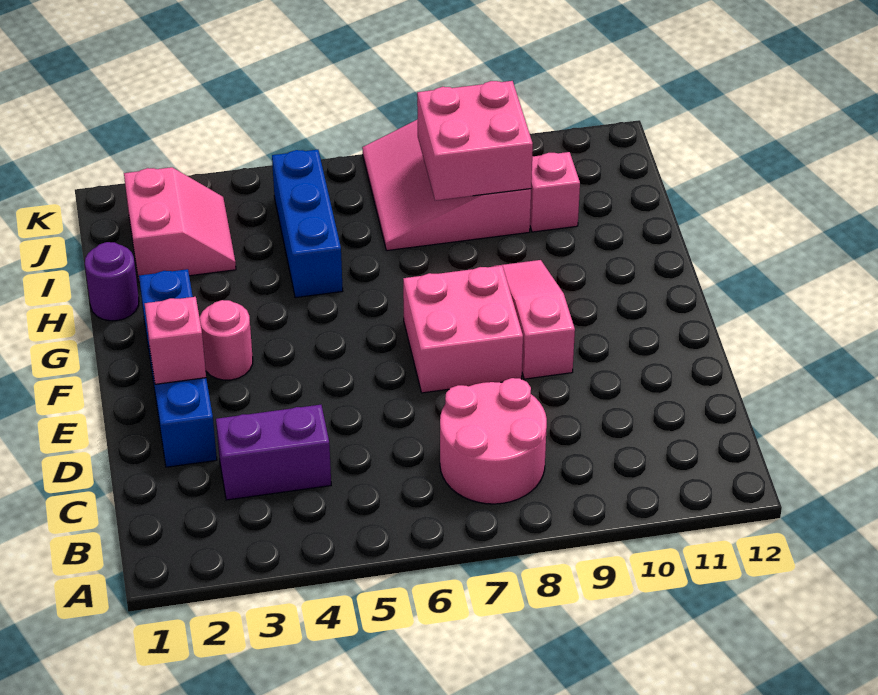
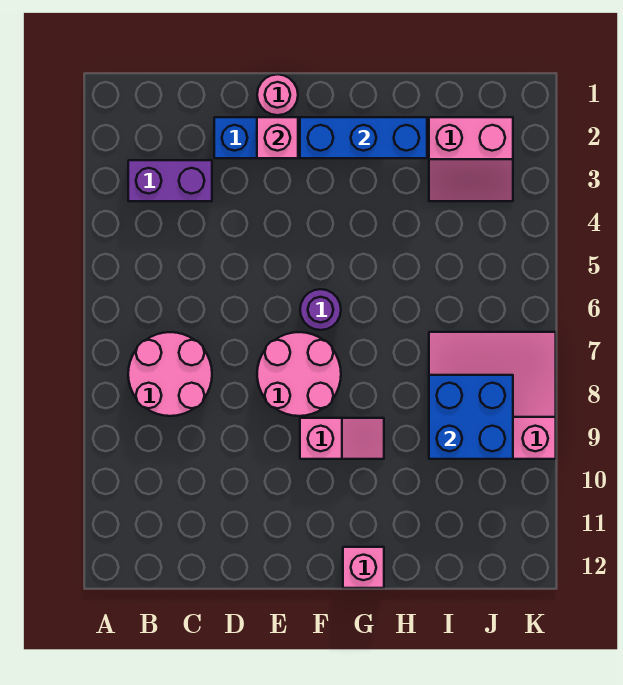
purple brick C3:C4 level 1 -> purple brick B3:C3 level 1
pink brick E7:F8 level 1 -> pink round brick E7:F8 level 1
pink slope E9:G9 level 1 top E -> pink slope F9:G9 level 1 top F
pink round brick F3 level 1 -> pink round brick E1 level 1
purple round brick H1 level 1 -> purple round brick F6 level 1
blue brick H5:J5 level 1 -> blue brick F2:H2 level 2
pink brick I8:J9 level 2 -> blue brick I8:J9 level 2
pink brick I10 level 1 -> pink brick G12 level 1

